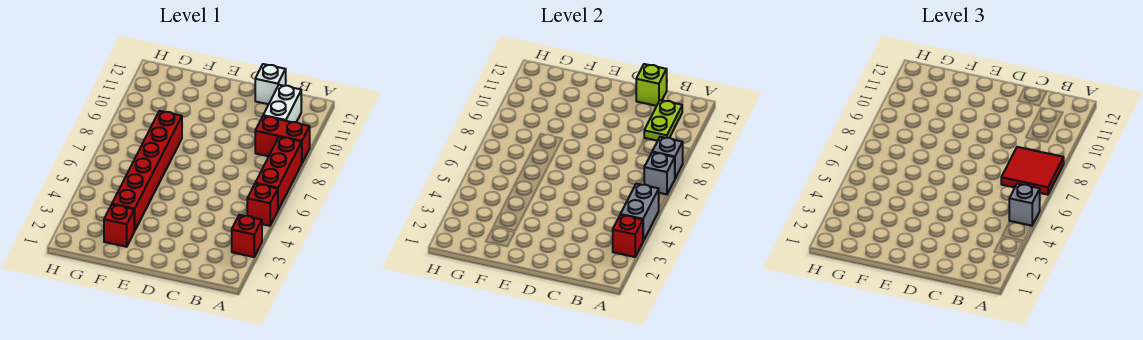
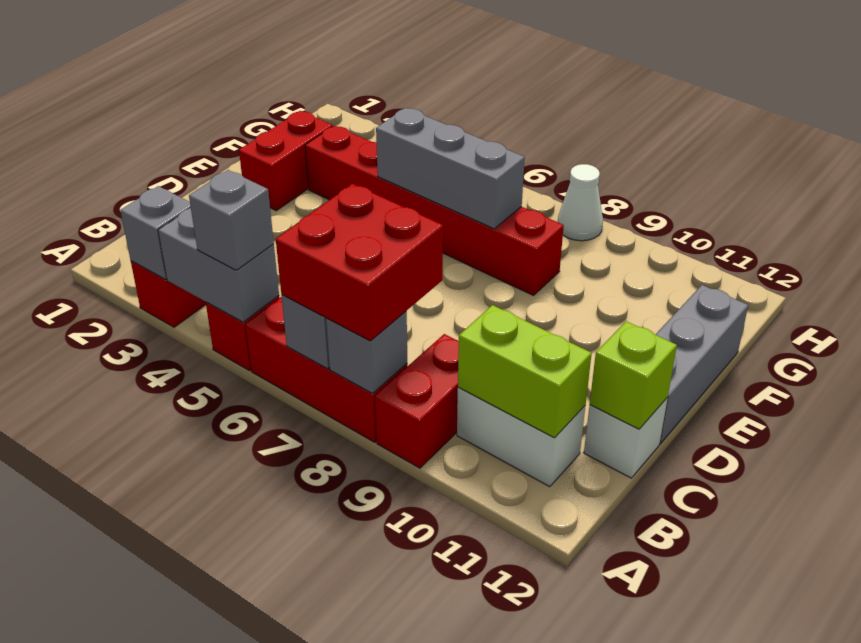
red brick A3 level 2 -> grey brick A3 level 2
red tile A7:B8 level 3 -> red brick A7:B8 level 3
lime plate B10:B11 level 2 -> lime brick B10:B11 level 2
none -> grey brick D12:F12 level 1
red brick F2 level 1 -> red brick E2:F2 level 1
none -> grey brick F5:F7 level 2
none -> white cone H8 level 1

